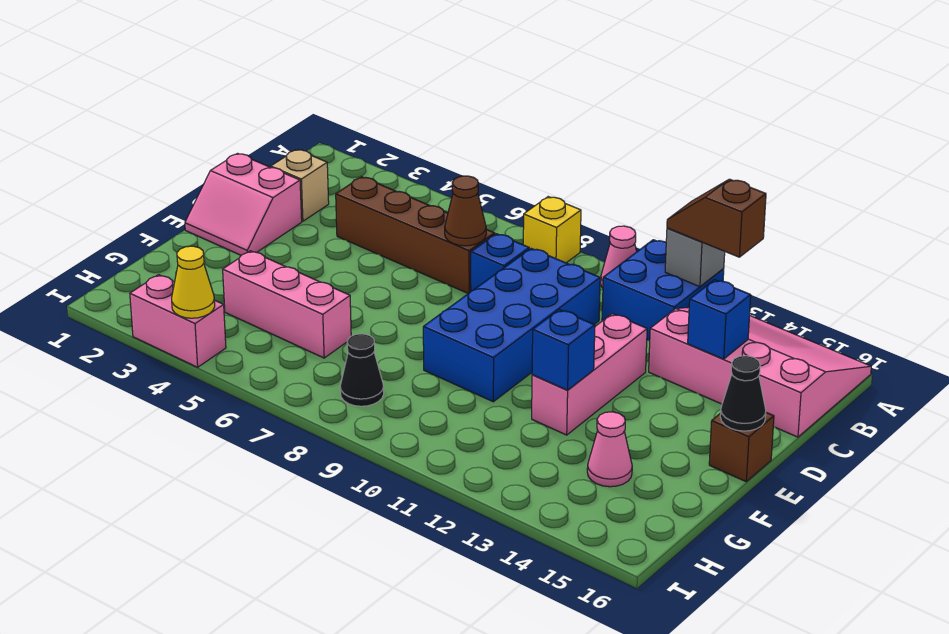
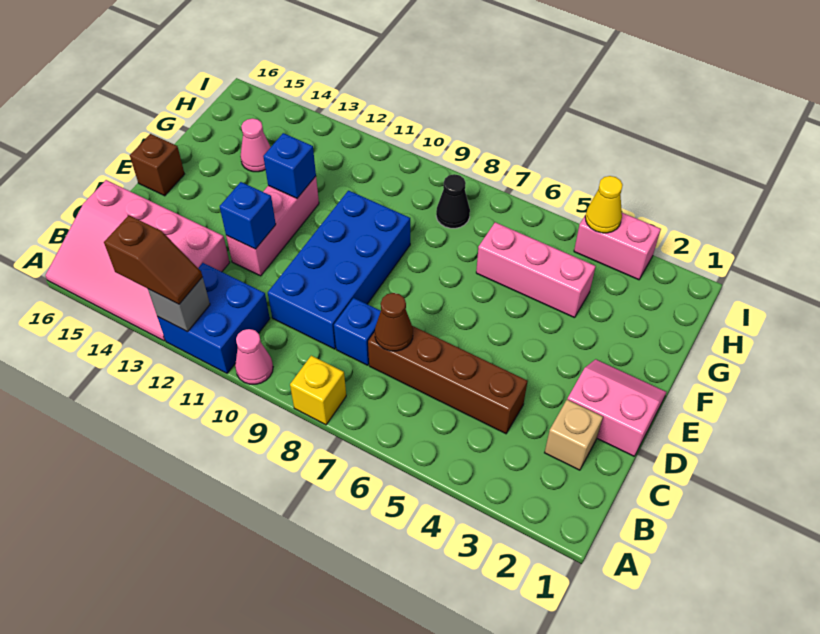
blue brick C14 level 2 -> blue brick D12 level 2
black cone E16 level 2 -> none

